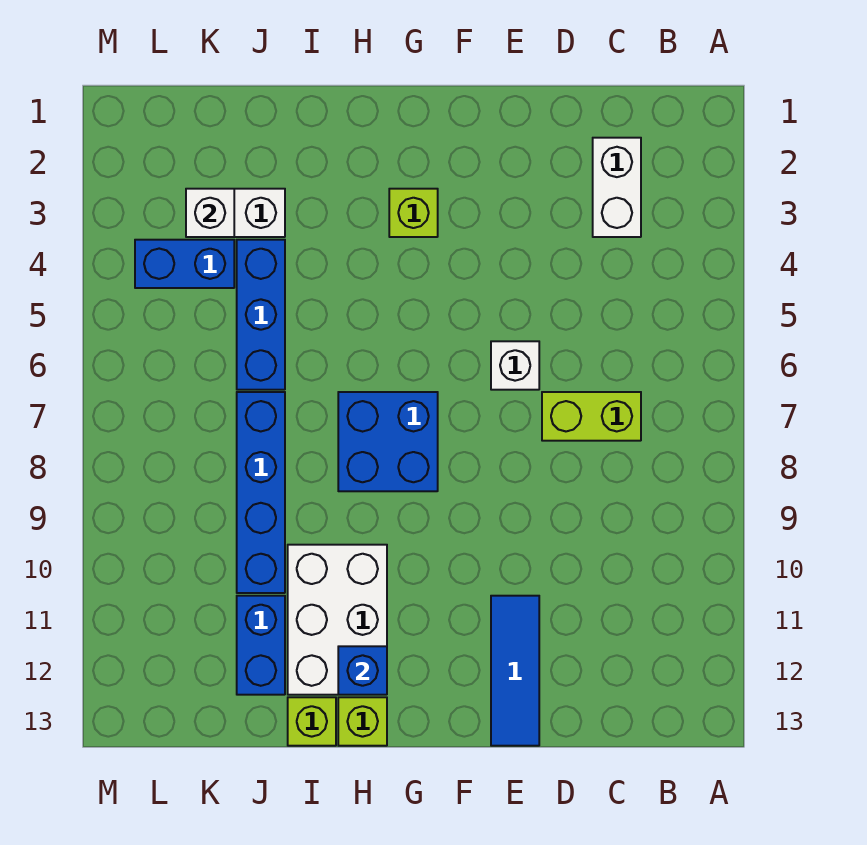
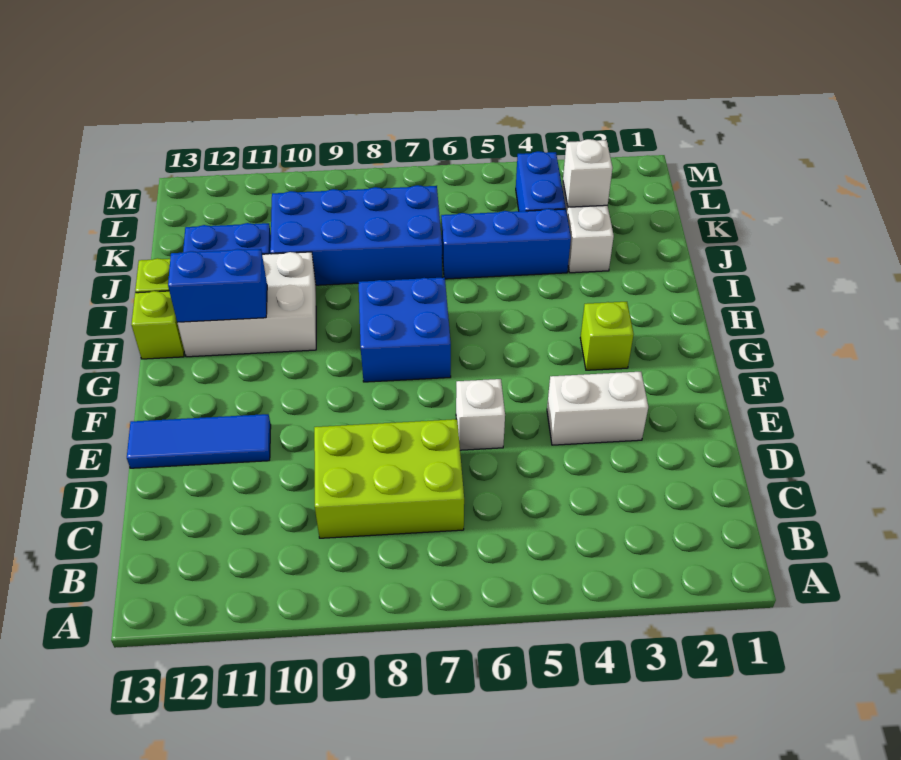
white brick C2:C3 level 1 -> white brick E3:E4 level 1
lime brick C7:D7 level 1 -> lime brick C7:D9 level 1
blue brick H12 level 2 -> blue brick H11:H12 level 2
blue brick J7:J10 level 1 -> blue brick J7:K10 level 1

